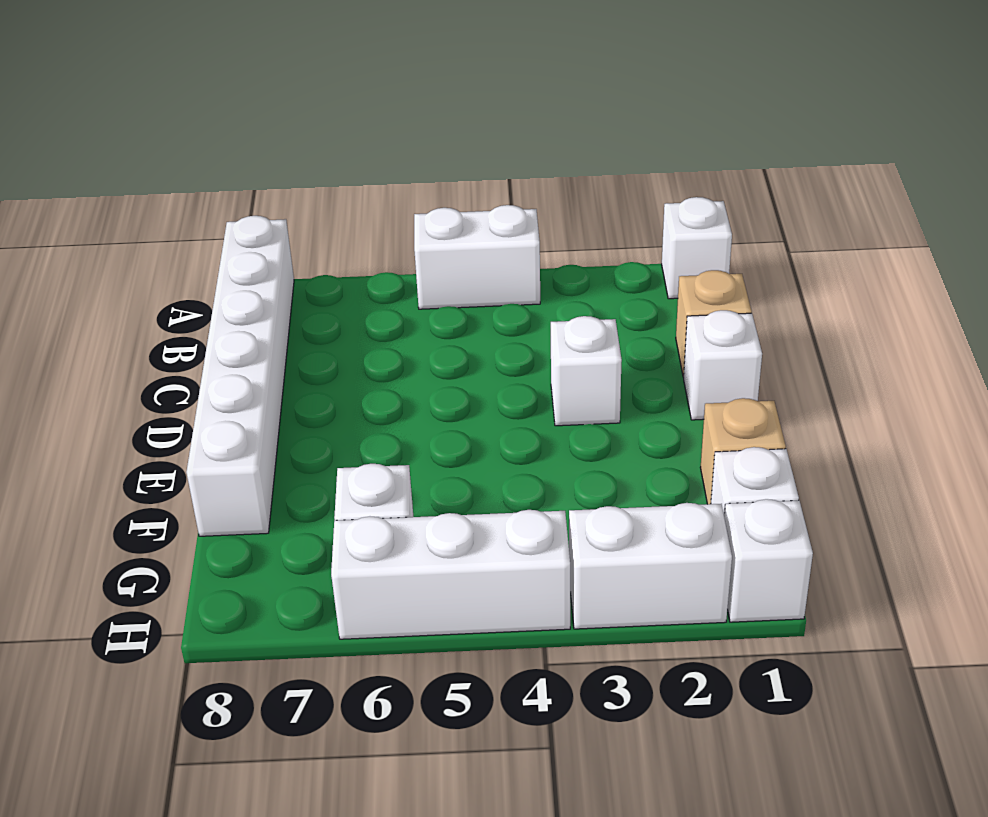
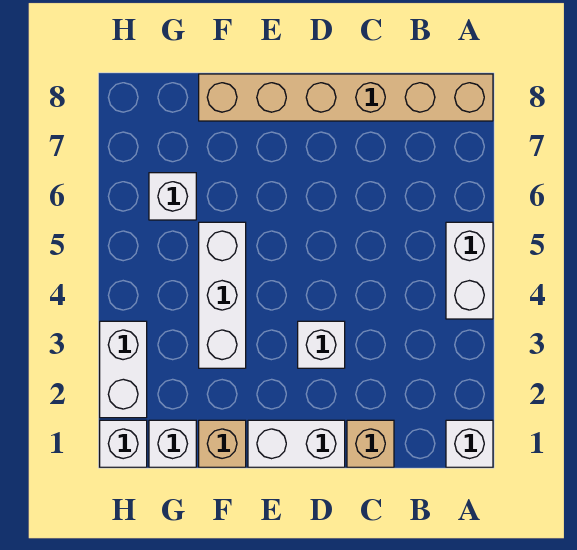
white brick A8:F8 level 1 -> tan brick A8:F8 level 1
white brick D1 level 1 -> white brick D1:E1 level 1
white brick H4:H6 level 1 -> white brick F3:F5 level 1

